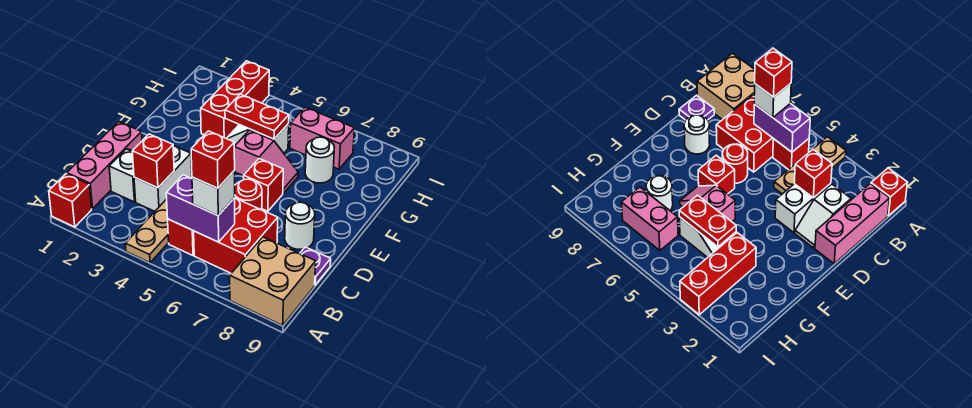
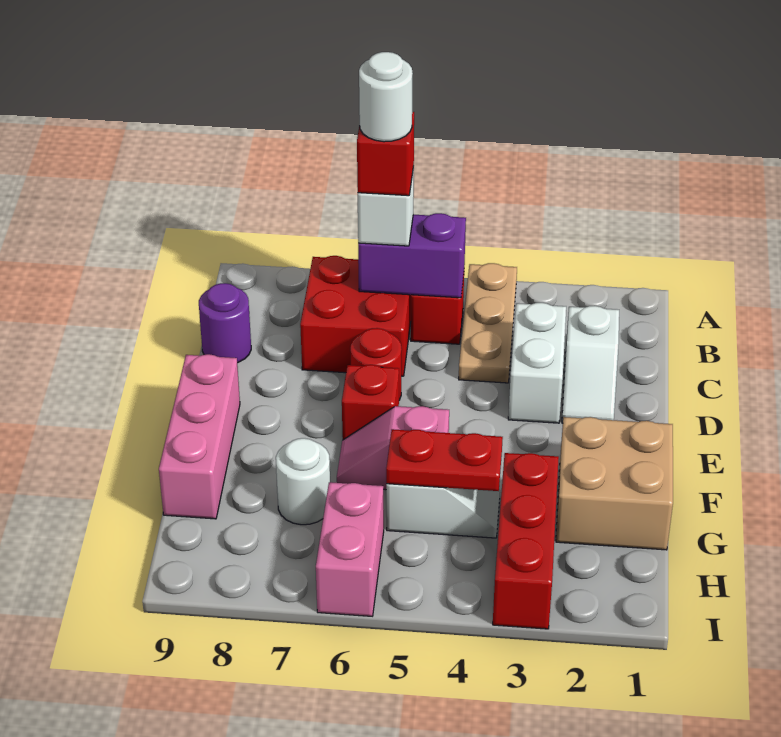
red brick A1 level 1 -> none
tan brick A8:B9 level 1 -> tan brick F1:G2 level 1
pink brick B1:D1 level 1 -> pink brick E9:G9 level 1
red brick C3 level 2 -> none
purple plate C9 level 1 -> purple round brick C9 level 1
white round brick D8 level 1 -> white round brick B6 level 5
pink brick H6:H7 level 1 -> pink brick H6:I6 level 1

